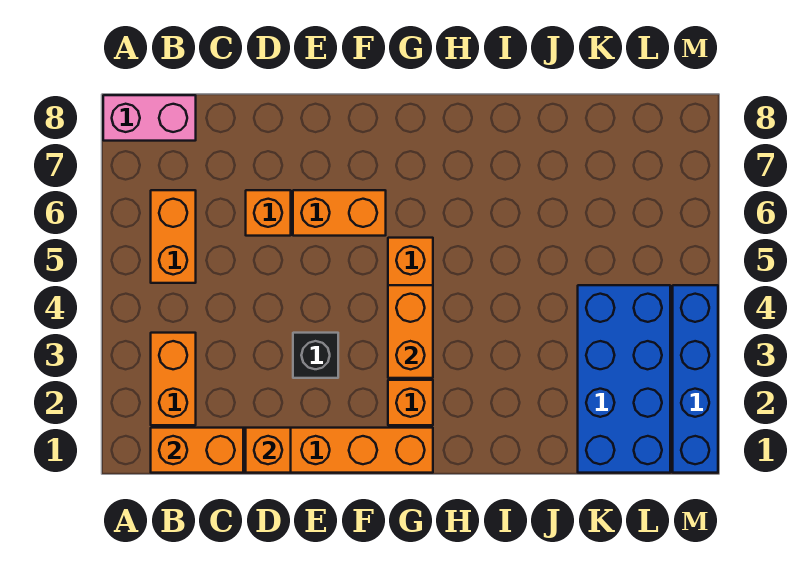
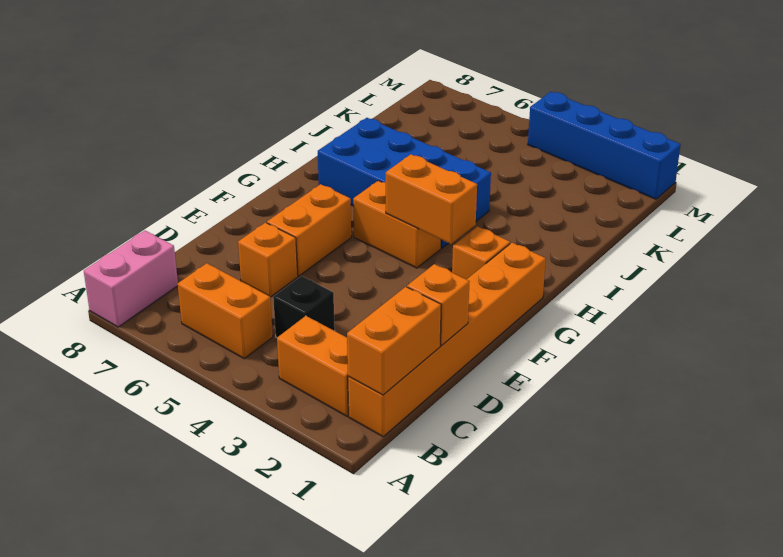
black brick E3 level 1 -> black brick C4 level 1
blue brick K1:L4 level 1 -> blue brick H4:I7 level 1

